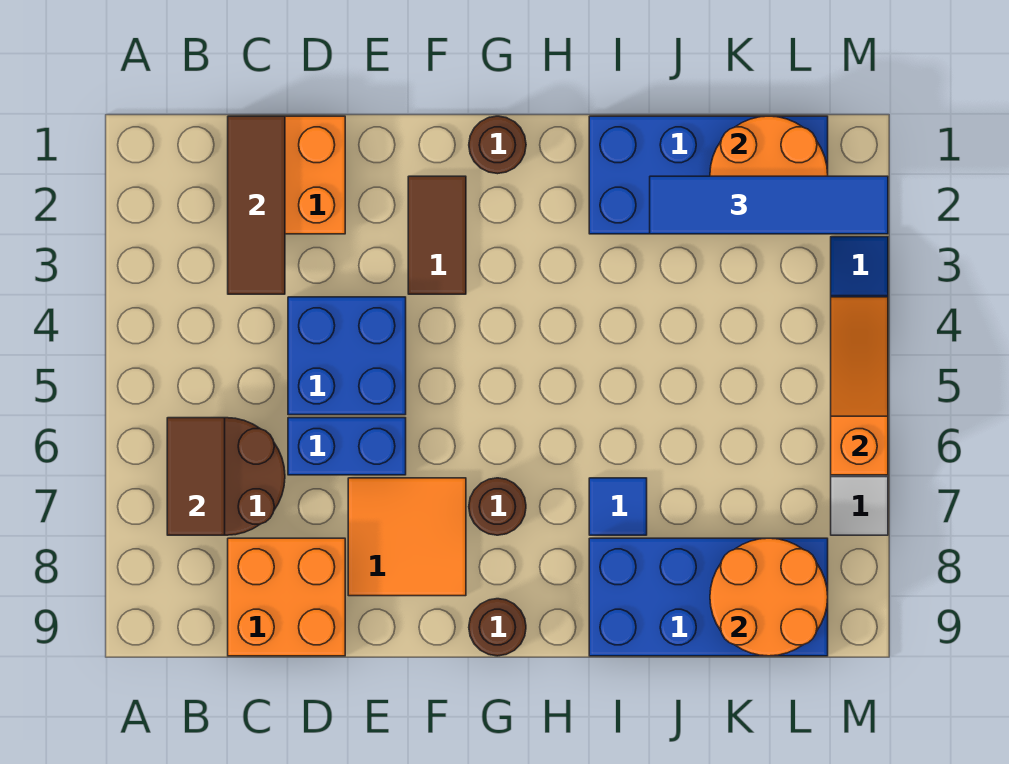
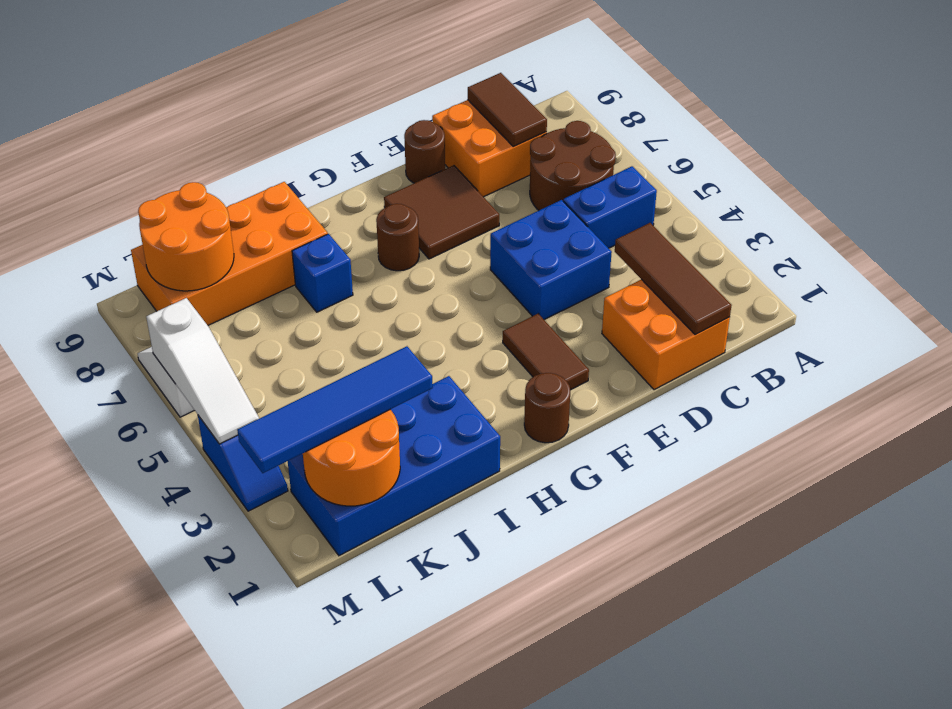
brown tile B6:B7 level 2 -> brown tile C8:C9 level 2
blue brick D6:E6 level 1 -> blue brick B5:C5 level 1
orange tile E7:F8 level 1 -> brown tile E7:F8 level 1
brown round brick G9 level 1 -> brown round brick E9 level 1
blue tile I7 level 1 -> blue brick I7 level 1
blue brick I8:L9 level 1 -> orange brick I8:L9 level 1
orange slope M4:M6 level 2 top 6 -> white slope M4:M6 level 2 top 6

